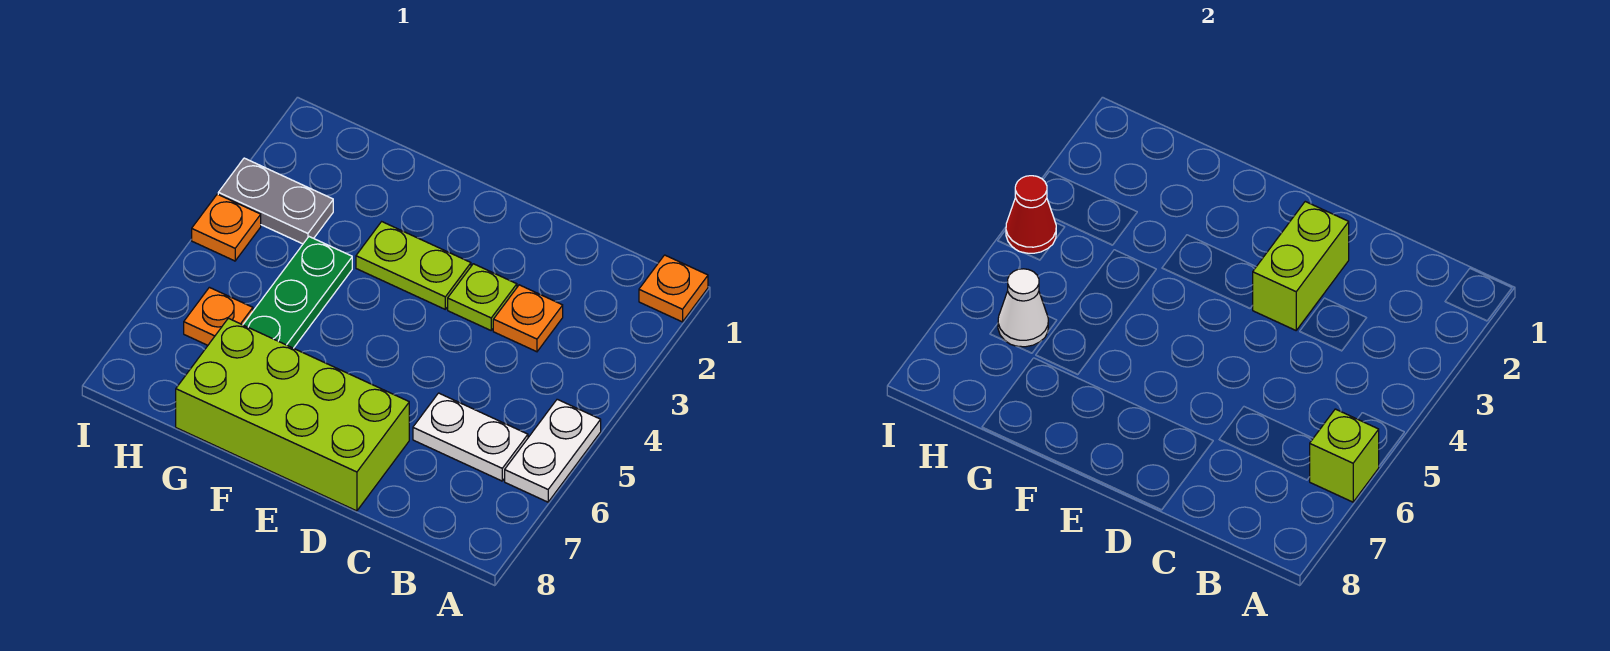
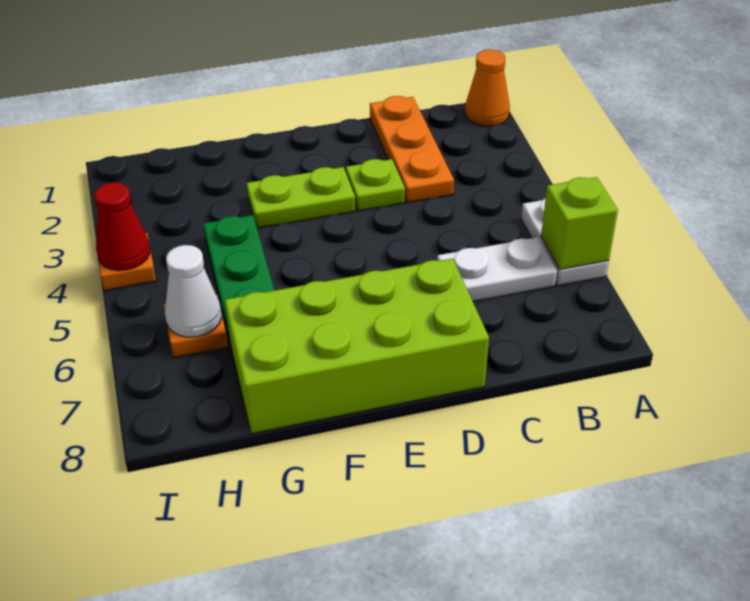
orange plate A1 level 1 -> orange cone A1 level 1
orange plate C3 level 1 -> orange plate C1:C3 level 1
lime brick D2:D3 level 2 -> none
grey plate H3:I3 level 1 -> none

